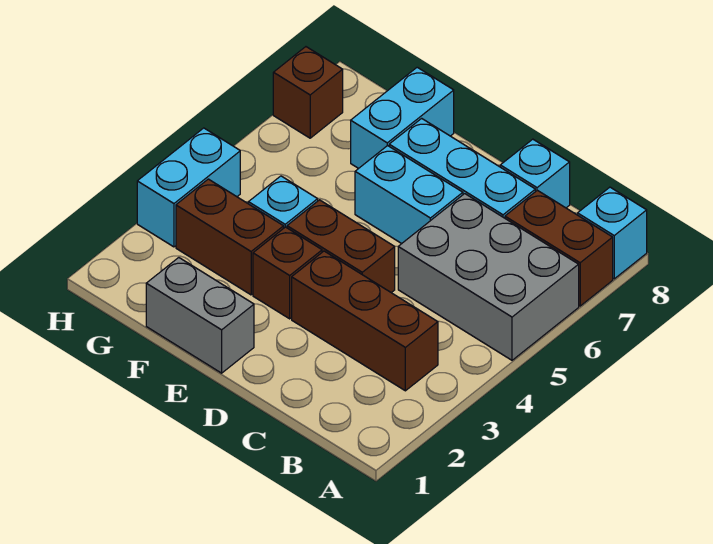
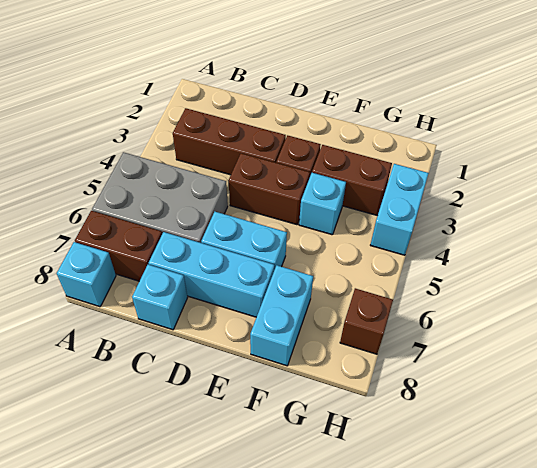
grey brick E1:F1 level 1 -> none

